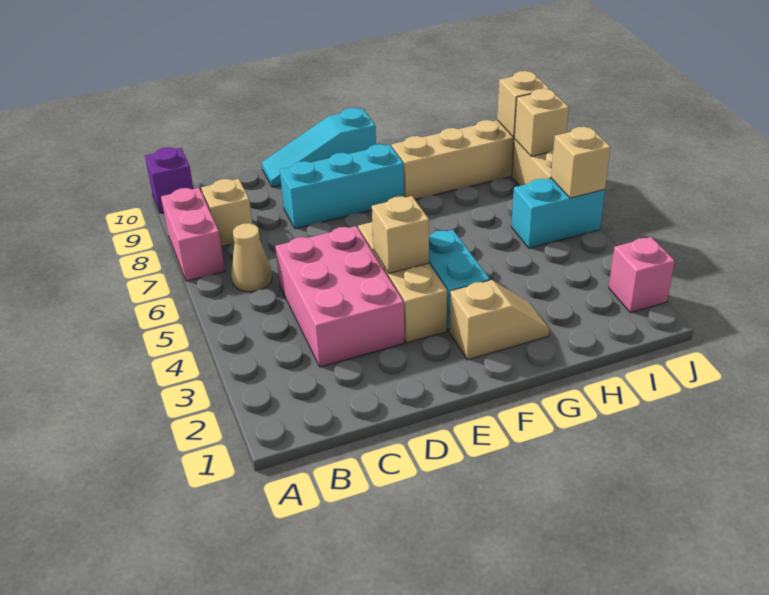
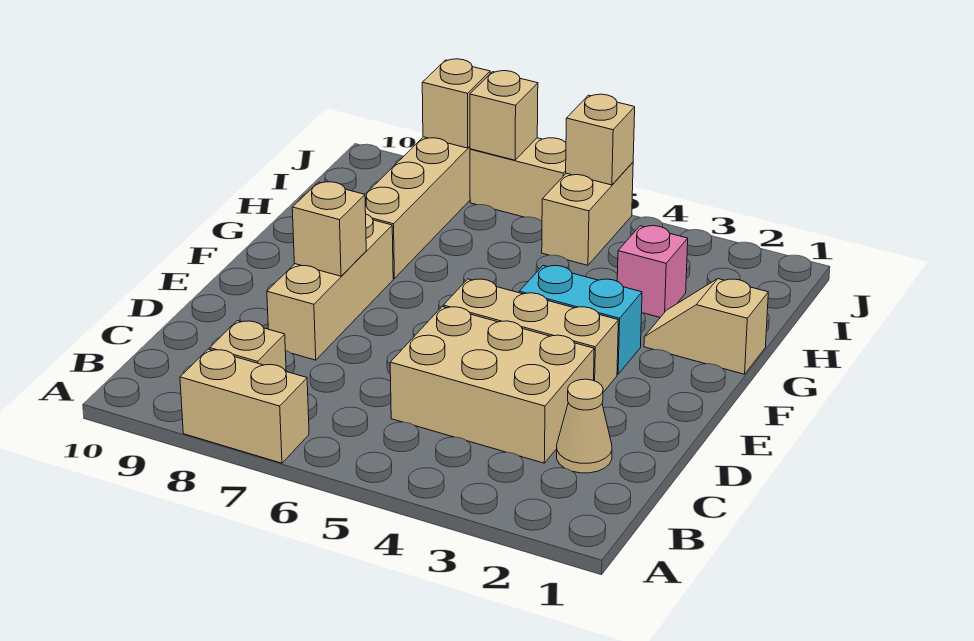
pink brick A7:A8 level 1 -> tan brick A7:A8 level 1
purple brick A10 level 1 -> none
tan cone B6 level 1 -> tan cone C2 level 1
pink brick C3:D5 level 1 -> tan brick C3:D5 level 1
cyan brick D8:F8 level 1 -> tan brick D8:F8 level 1
cyan slope D10:F10 level 1 top F -> none
tan brick E4 level 2 -> tan brick E8 level 2
tan slope F2:G2 level 1 top F -> tan slope G1:G2 level 1 top 1
cyan brick I5:J5 level 1 -> tan brick I5:J5 level 1
pink brick J2 level 1 -> pink brick H3 level 1

